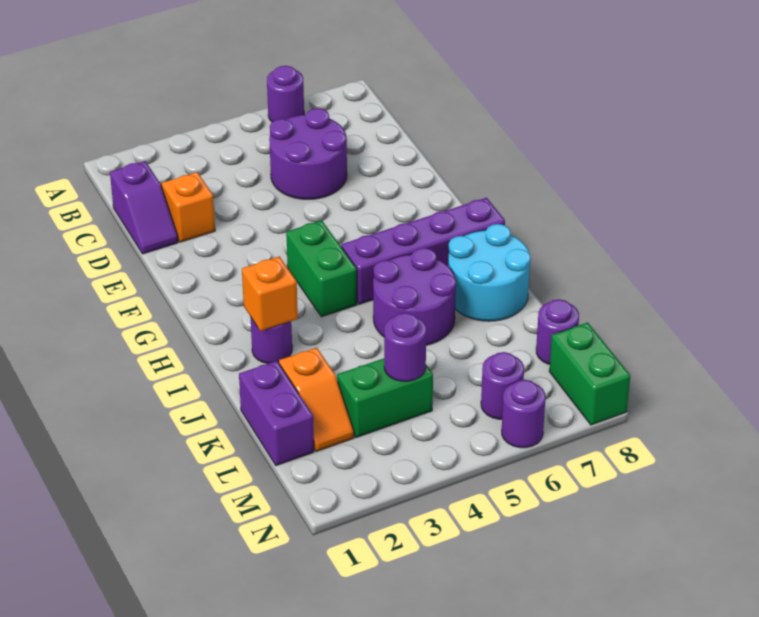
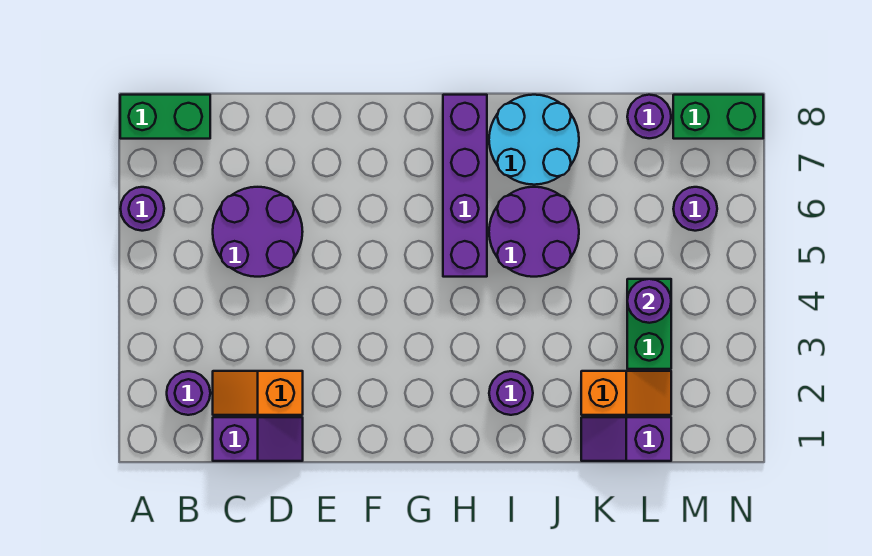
green brick G4:H4 level 1 -> green brick A8:B8 level 1
orange brick I2 level 2 -> none
purple brick K1:L1 level 1 -> purple slope K1:L1 level 1 top L
purple round brick N6 level 1 -> purple round brick B2 level 1

